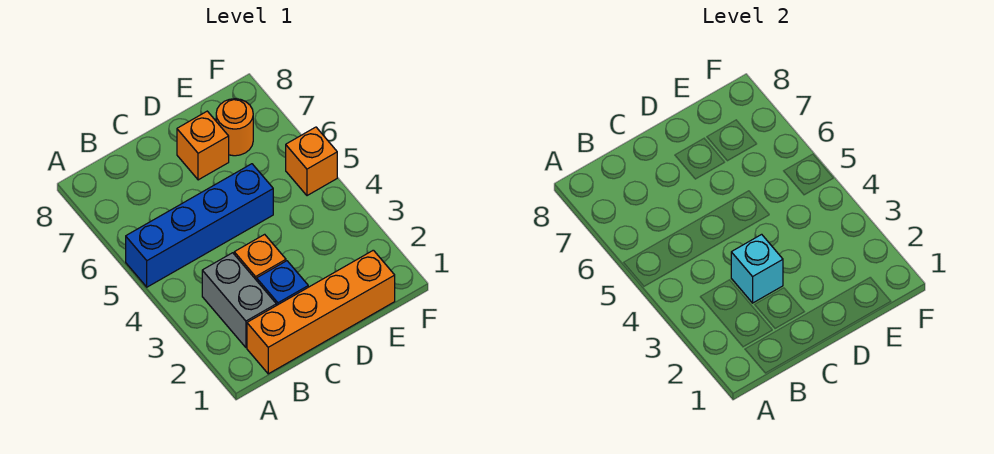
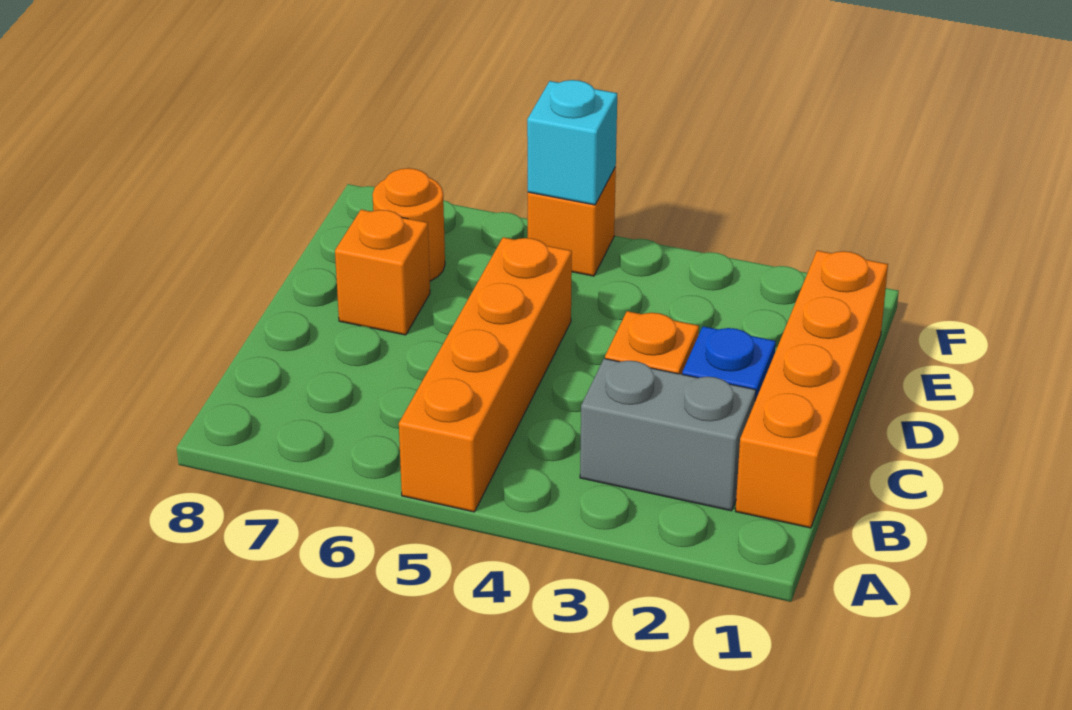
blue brick A5:D5 level 1 -> orange brick A5:D5 level 1
cyan brick C3 level 2 -> cyan brick F5 level 2

